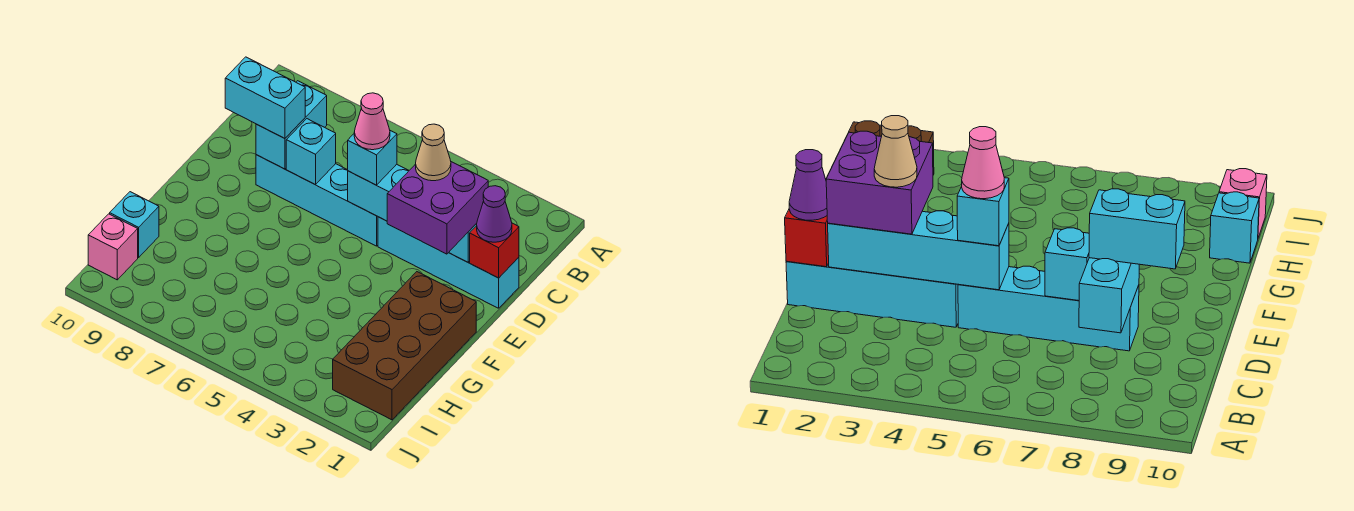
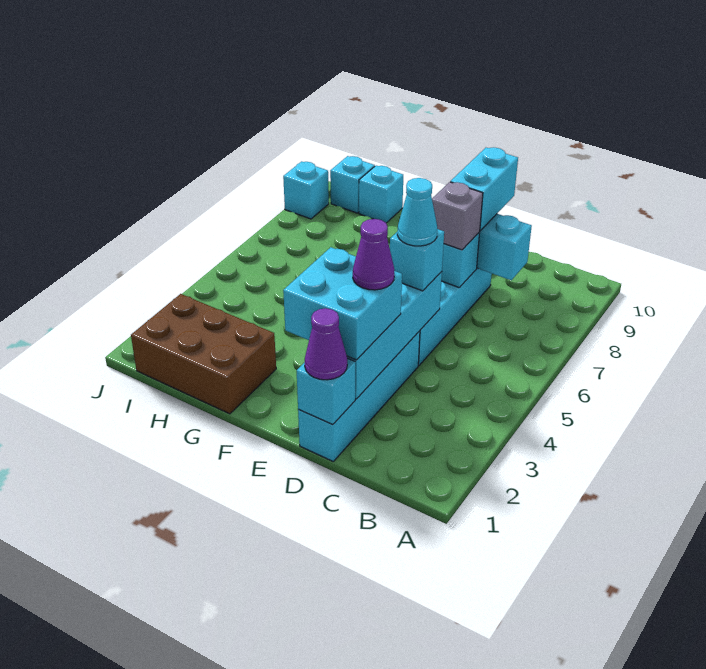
red brick D1 level 2 -> cyan brick D1 level 2
purple brick D2:E3 level 3 -> cyan brick D2:E3 level 3
tan cone D3 level 4 -> purple cone D3 level 4
pink cone D5 level 4 -> cyan cone D5 level 4
none -> grey brick D7 level 3
brown brick F1:I2 level 1 -> brown brick G1:I2 level 1
pink brick I10 level 1 -> cyan brick I10 level 1
none -> cyan brick J9 level 1

